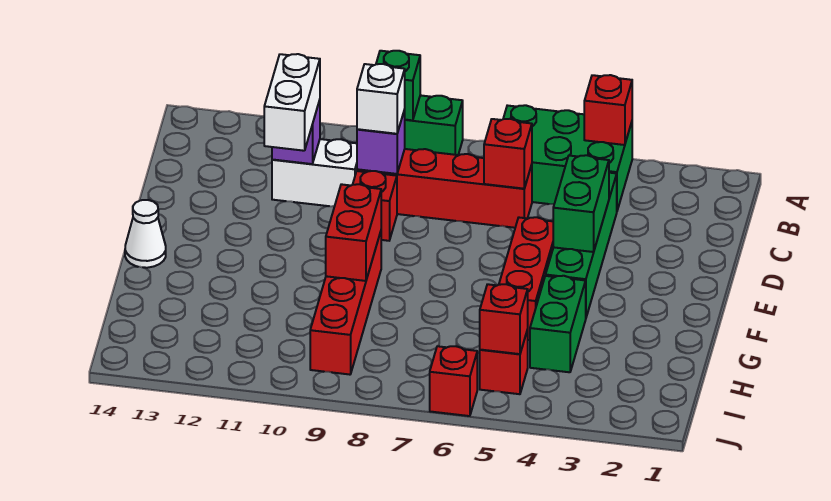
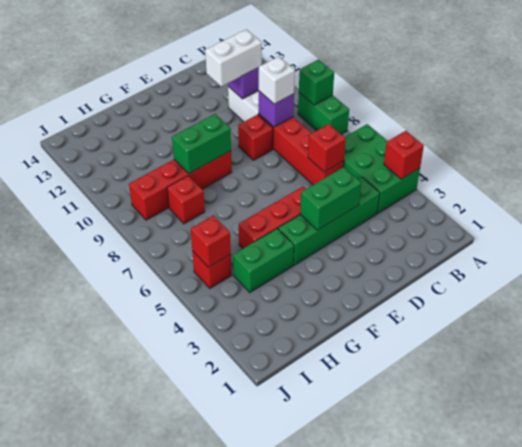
red brick F9:G9 level 2 -> green brick F9:G9 level 2
white cone F14 level 1 -> none
red brick J6 level 1 -> red brick H8 level 1

